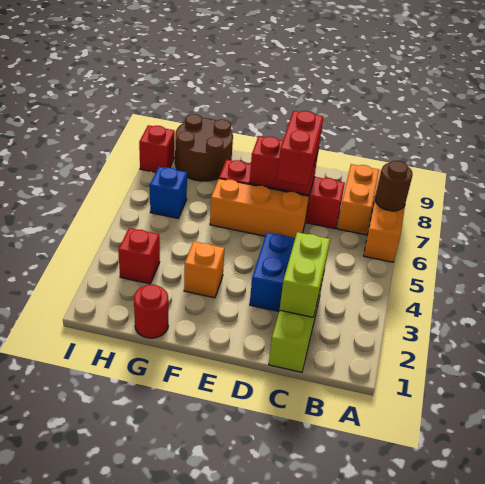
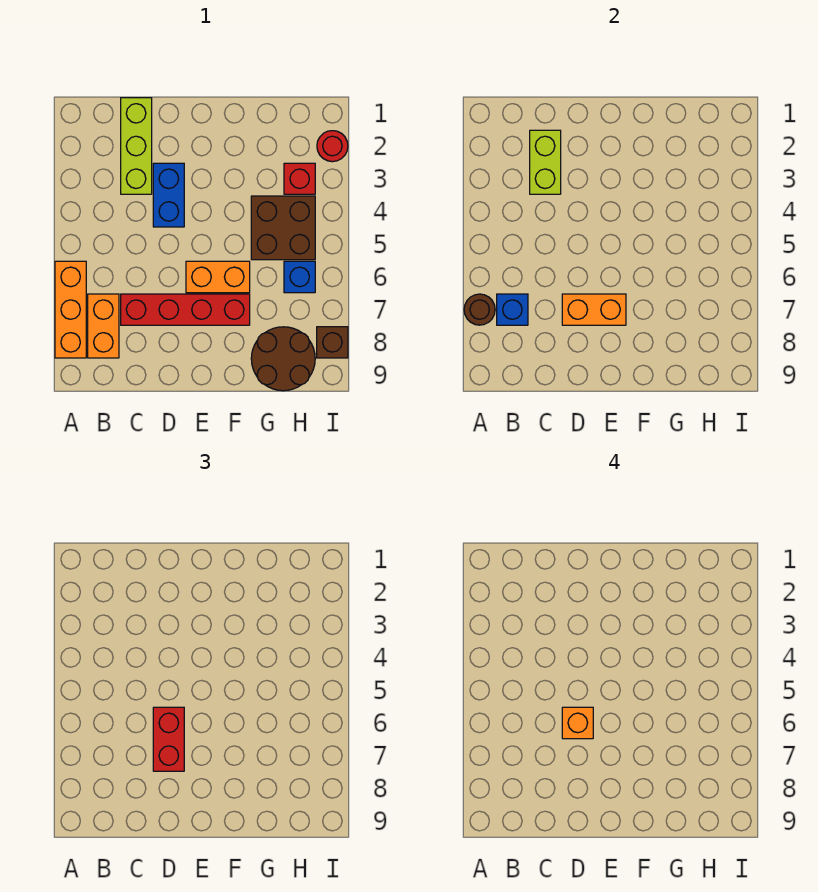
none -> blue brick B7 level 2
orange brick D6:F6 level 1 -> orange brick E6:F6 level 1
red brick D7:E7 level 2 -> orange brick D7:E7 level 2
orange brick F3 level 1 -> orange brick D6 level 4
red round brick G1 level 1 -> red round brick I2 level 1
none -> brown brick G4:H5 level 1
red brick I8 level 1 -> brown brick I8 level 1

